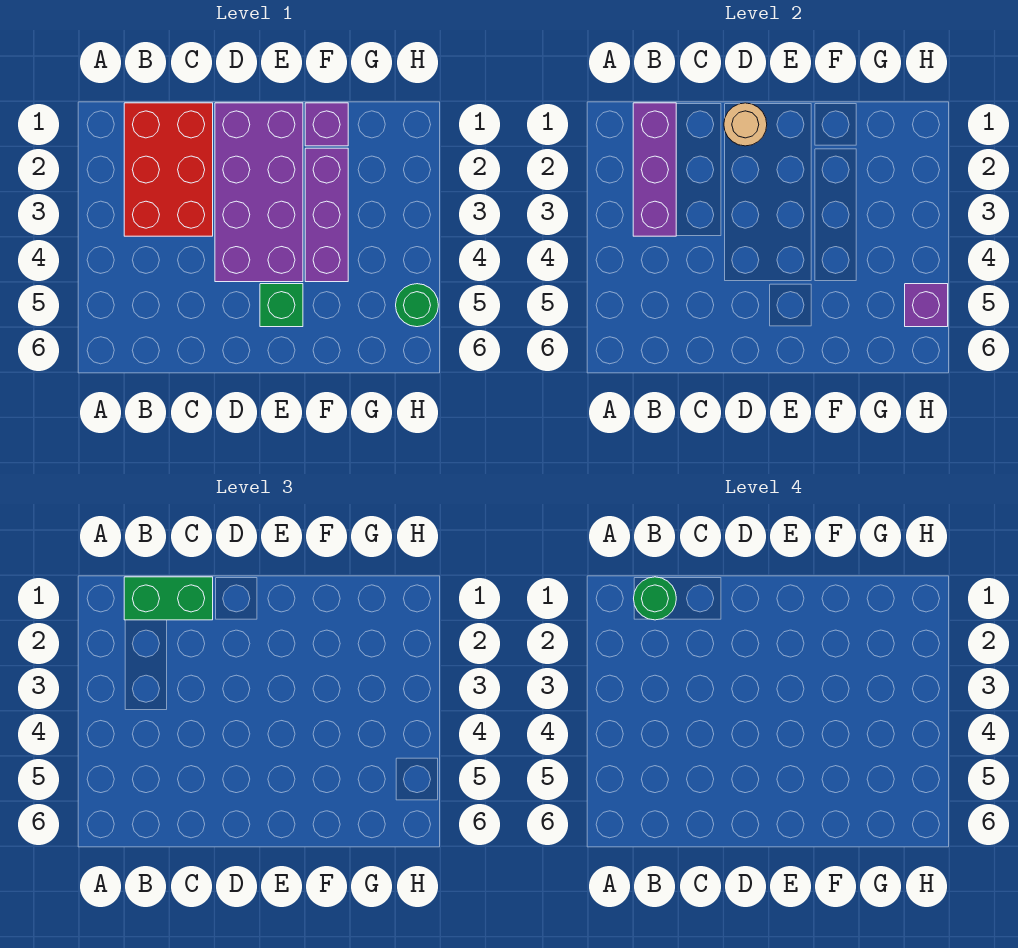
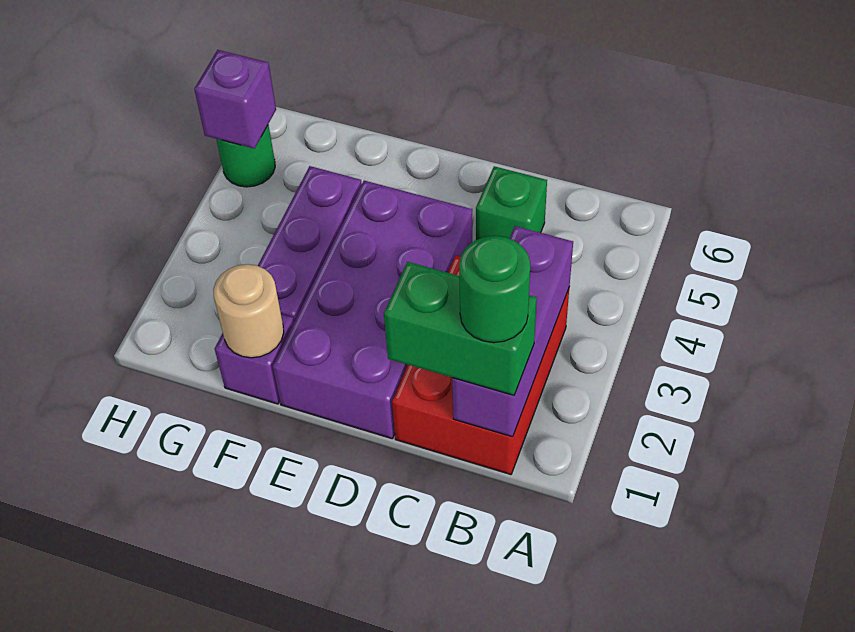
tan round brick D1 level 2 -> tan round brick F1 level 2
green brick E5 level 1 -> green brick C5 level 1

